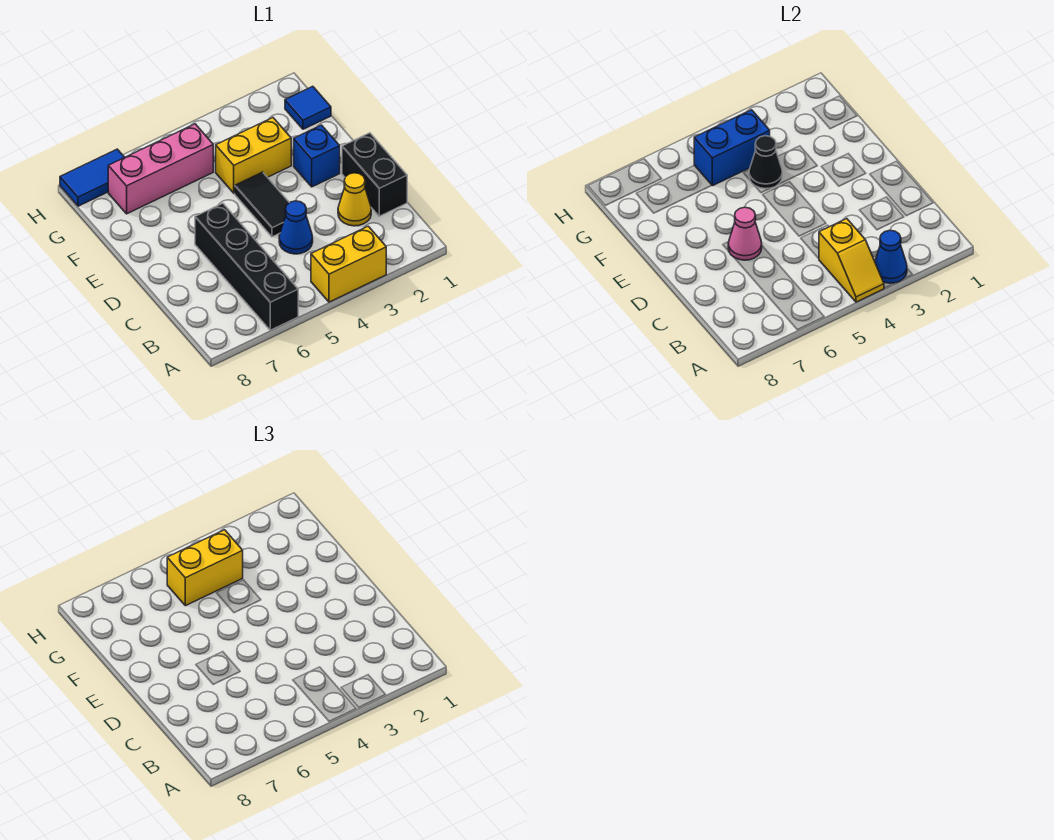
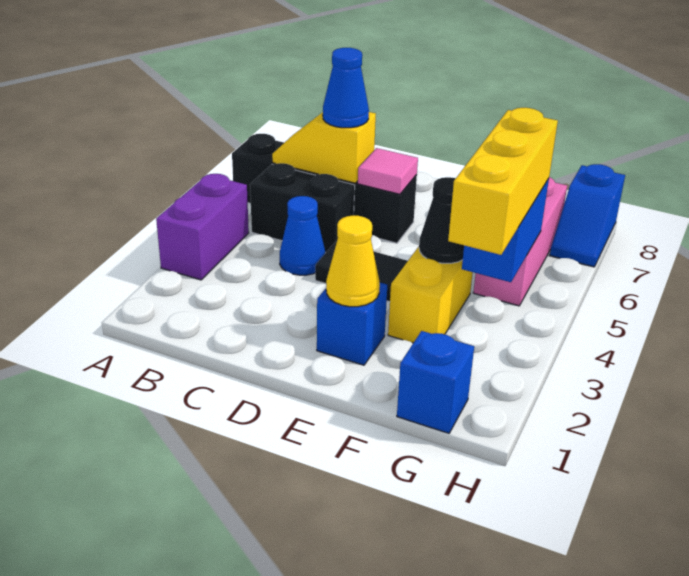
yellow brick A3:A4 level 1 -> purple brick A3:A4 level 1
blue cone A3 level 2 -> blue cone C6 level 3
yellow slope A4:B4 level 2 top B -> yellow slope B6:C6 level 2 top C
black brick C1:D1 level 1 -> black brick B5:C5 level 1
yellow cone C2 level 1 -> yellow cone E2 level 2
pink cone D6 level 2 -> pink tile D6 level 2
blue tile G1 level 1 -> blue brick G1 level 1
yellow brick G4:G5 level 3 -> yellow brick G3:G5 level 3
blue tile H7:H8 level 1 -> blue slope H7:H8 level 1 top 8

